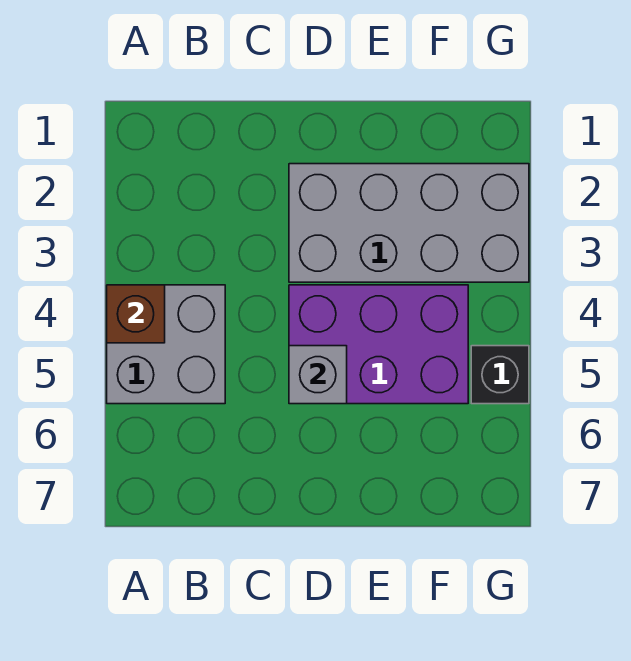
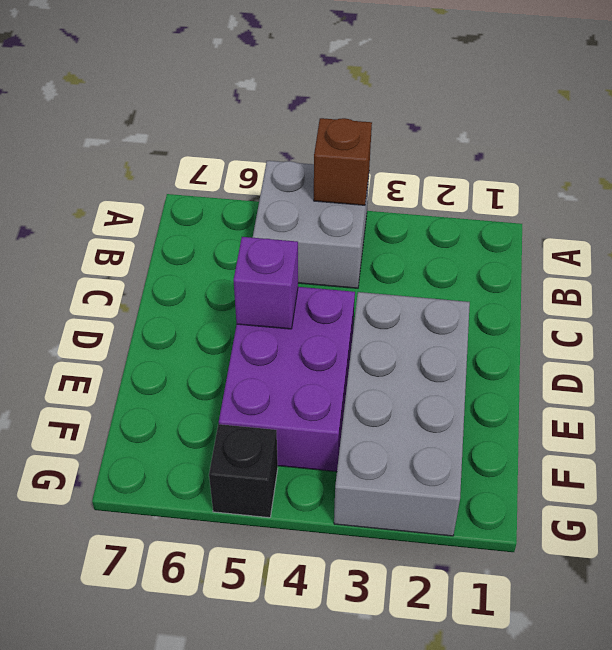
grey brick D5 level 2 -> purple brick D5 level 2

